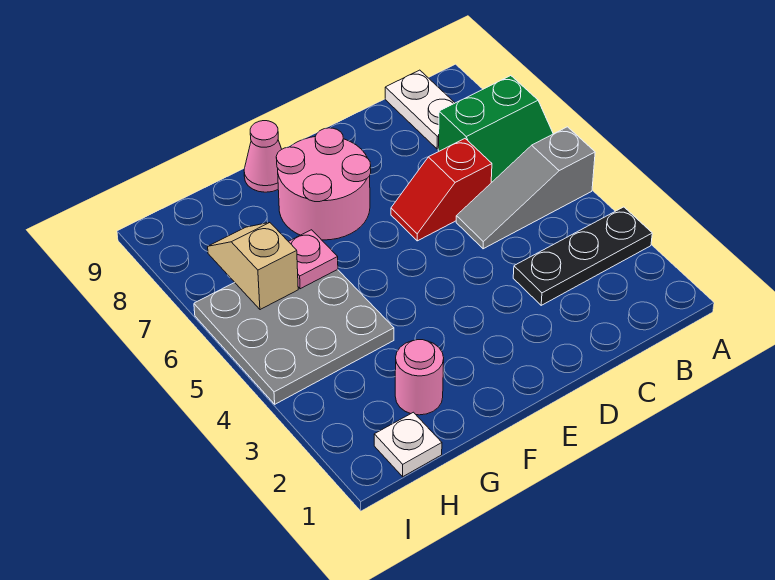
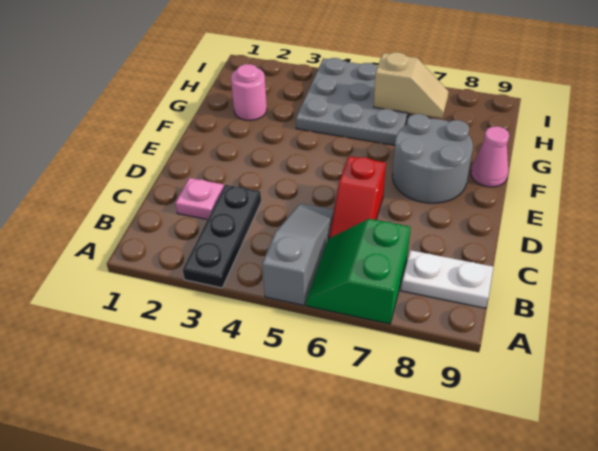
red slope C6:D6 level 1 top C -> red slope C6:D6 level 1 top D
pink round brick E7:F8 level 1 -> grey round brick E7:F8 level 1
pink plate G6 level 2 -> pink plate C2 level 1
white plate H1 level 1 -> none

